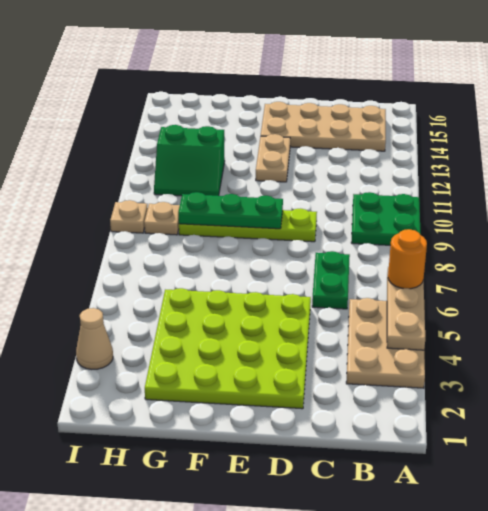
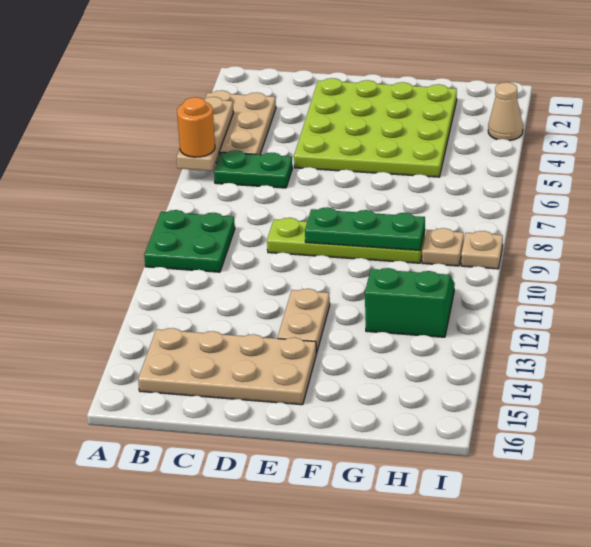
green plate C6:C7 level 1 -> green plate B6:C6 level 1

